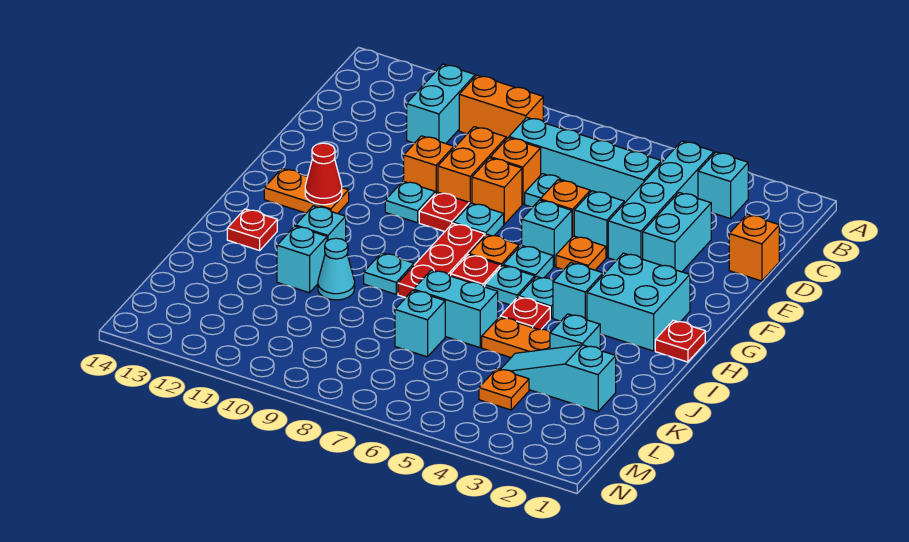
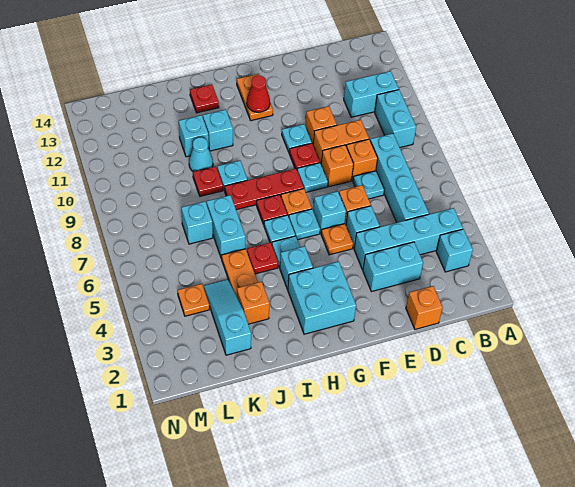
orange brick B9:B10 level 1 -> cyan brick B9:B10 level 1
red plate H1 level 1 -> red plate J9 level 1
cyan brick J3 level 1 -> orange brick J3 level 1

